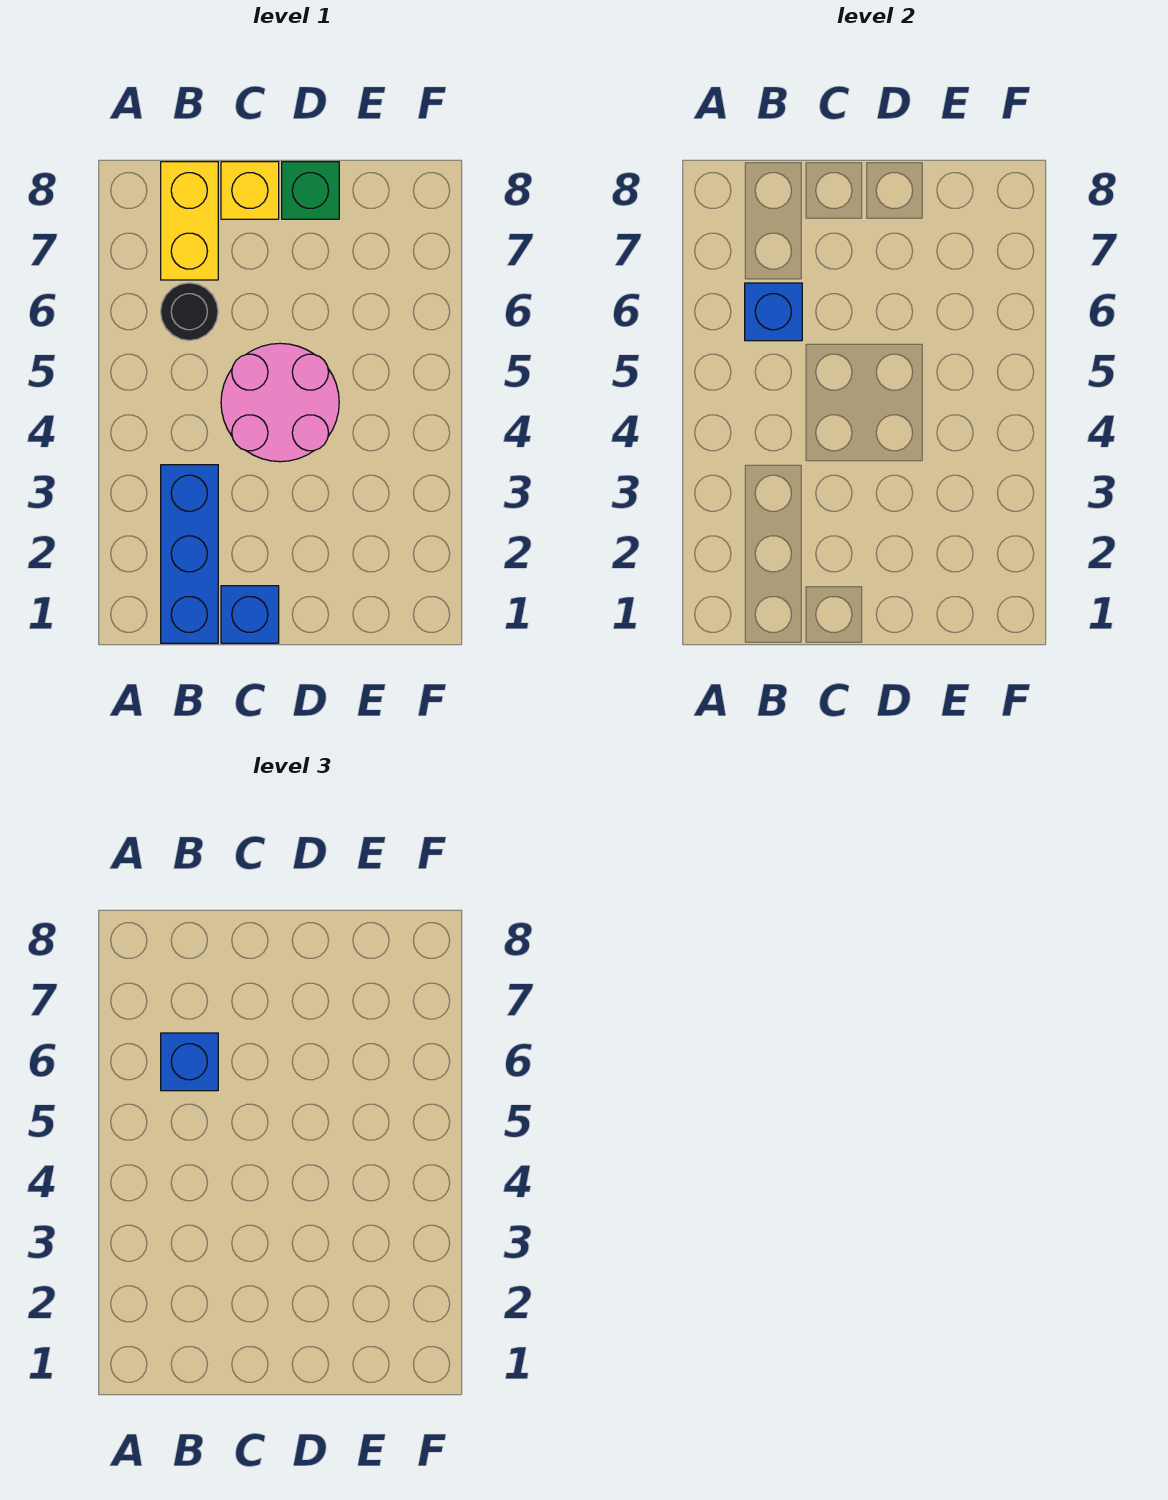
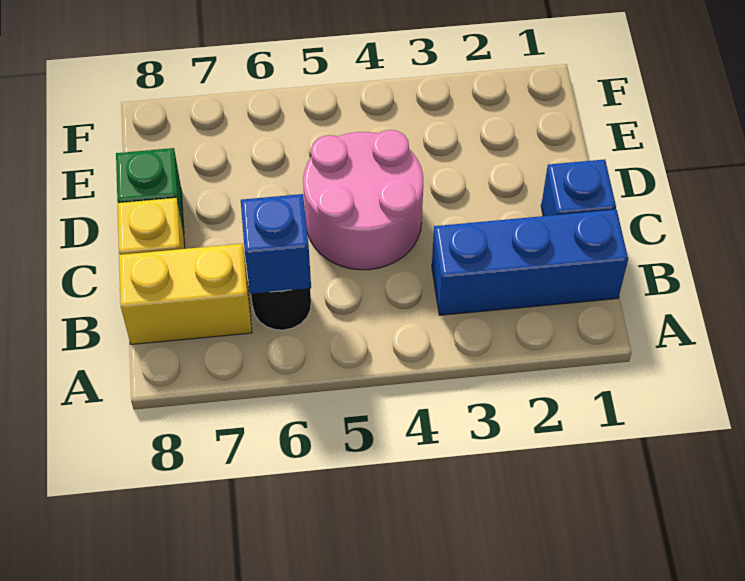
blue brick B6 level 3 -> none

